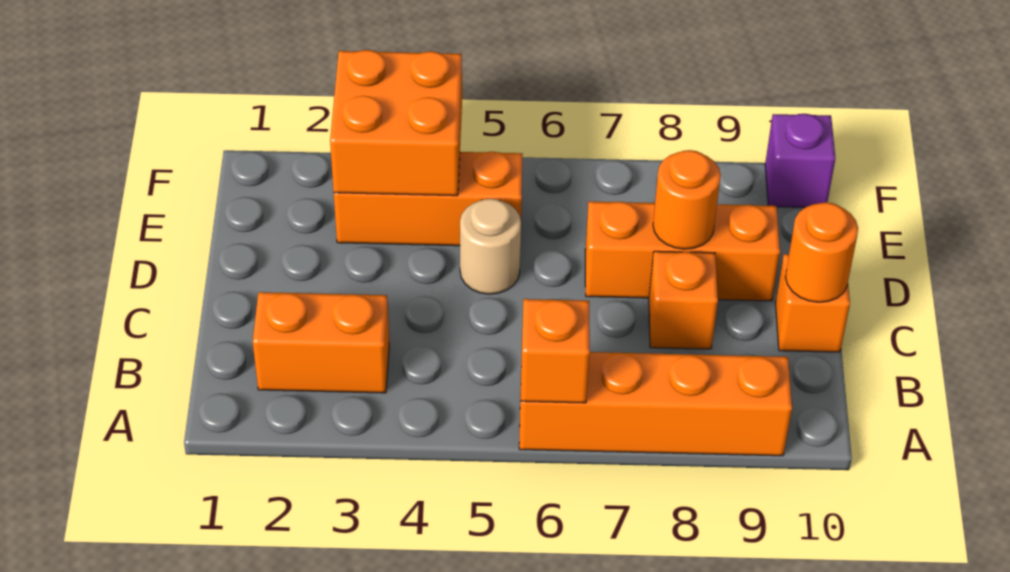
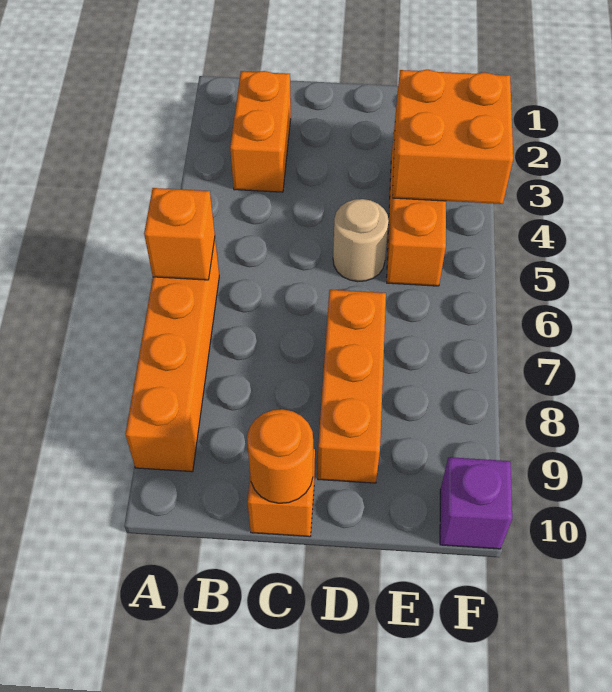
orange brick C8 level 1 -> none
orange round brick D8 level 2 -> none

